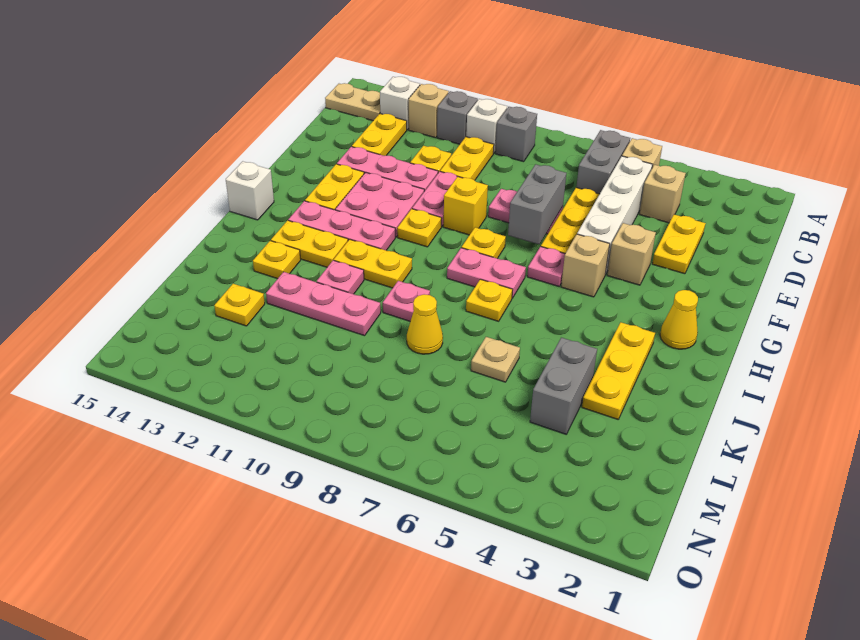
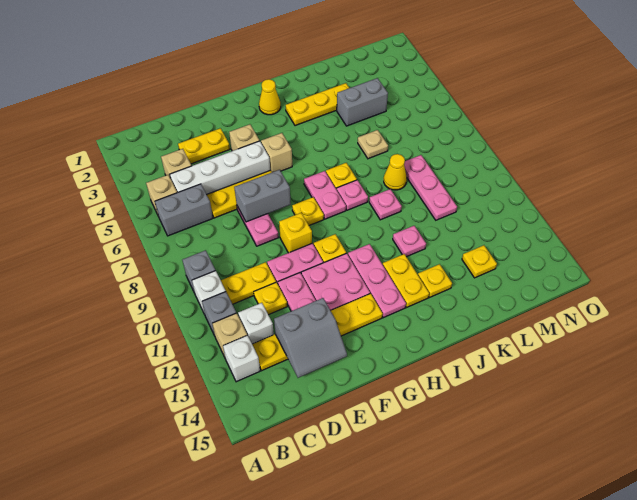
tan plate B14:B15 level 1 -> none
none -> grey slope D13:E14 level 2 top 13
pink plate G6 level 1 -> pink plate I8 level 1
white brick H15 level 1 -> white brick C12 level 1
yellow plate I10:I11 level 1 -> none
pink plate K10:K12 level 1 -> pink plate L8:L10 level 1

